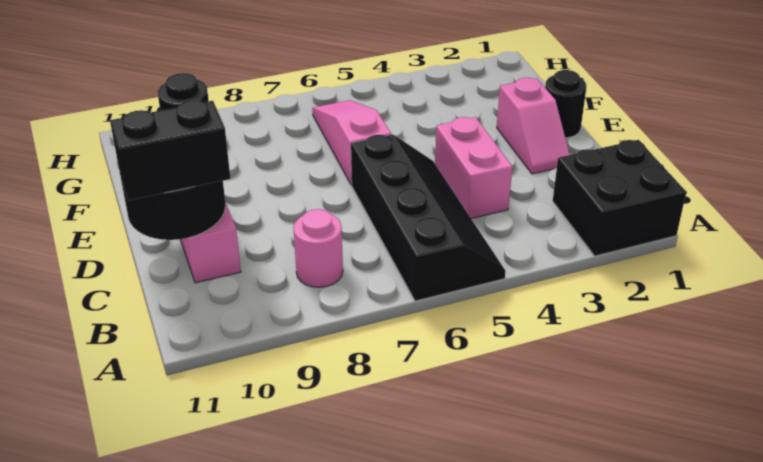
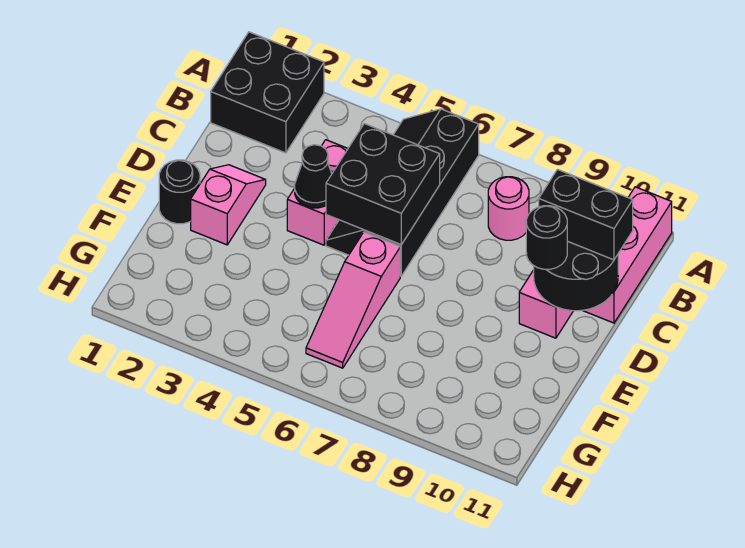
none -> pink brick A11:C11 level 1
none -> black brick C5:D6 level 2
none -> black cone D4 level 2

